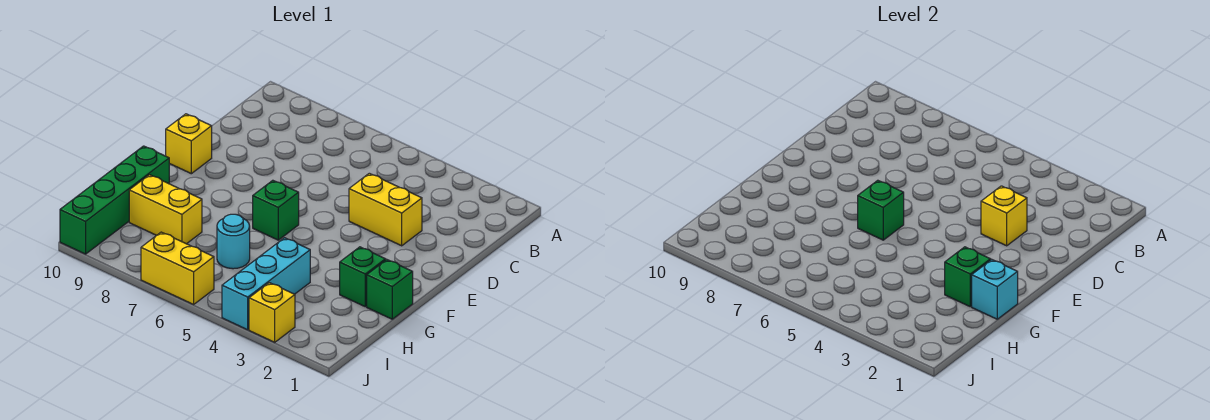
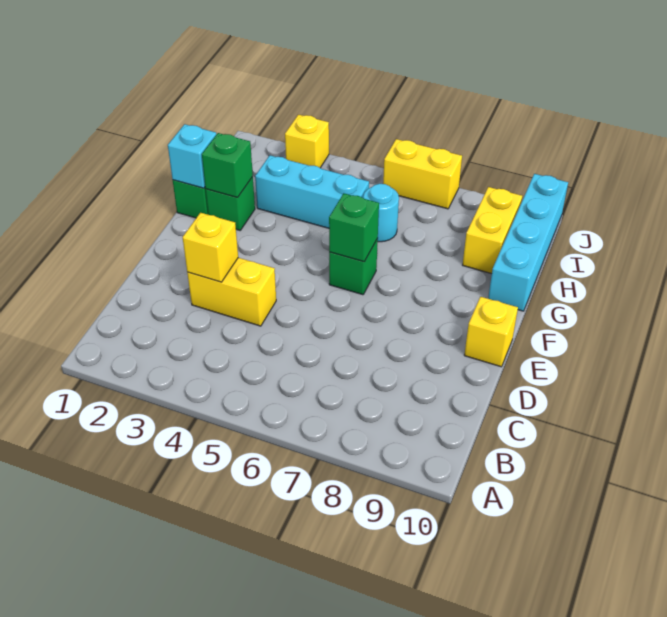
green brick G10:J10 level 1 -> cyan brick G10:J10 level 1
cyan brick H4:J4 level 1 -> cyan brick H3:H5 level 1
yellow brick H8:H9 level 1 -> yellow brick H9:I9 level 1

